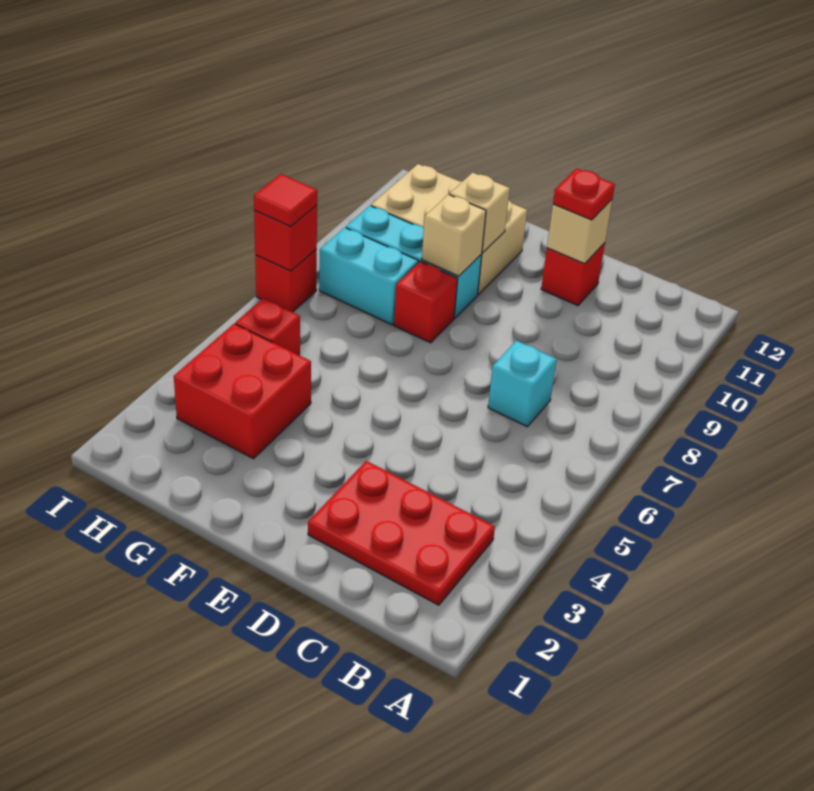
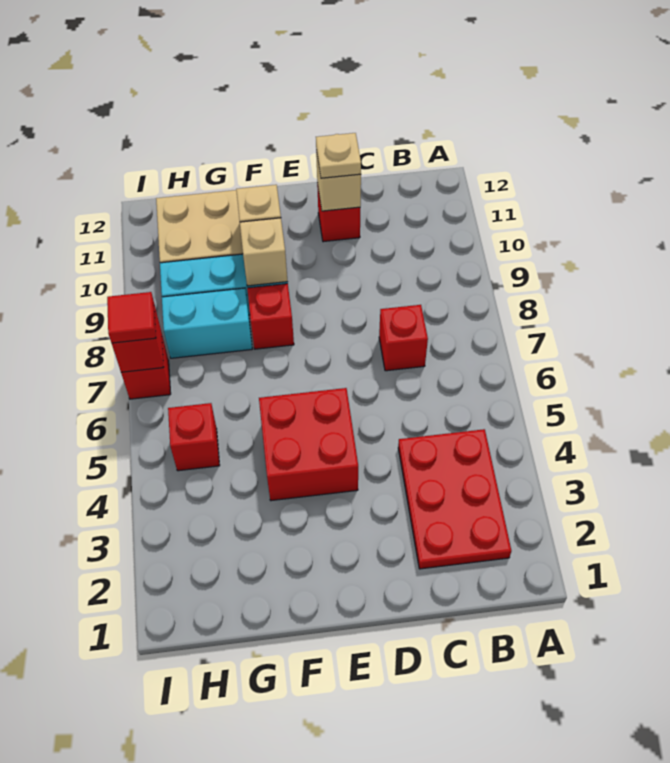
red plate B2:D3 level 1 -> red plate B2:C4 level 1
cyan brick C7 level 1 -> red brick C7 level 1
red plate D11 level 3 -> tan plate D11 level 3
red brick G3:H4 level 1 -> red brick E4:F5 level 1

